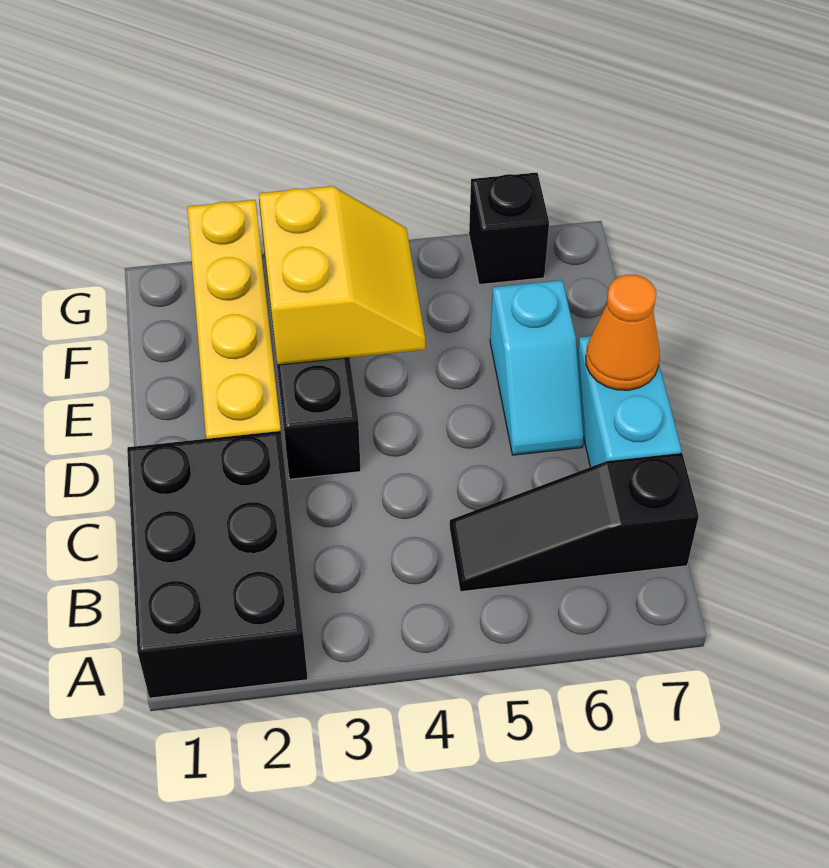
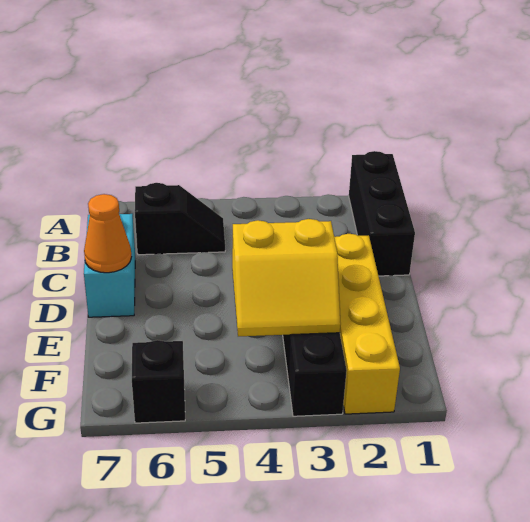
black brick A1:C2 level 1 -> black brick A1:C1 level 1
black slope B5:B7 level 1 top 7 -> black slope B5:B6 level 1 top 6
cyan slope D6:E6 level 1 top E -> none
yellow slope E3:F4 level 2 top 3 -> yellow slope E3:F4 level 2 top E

